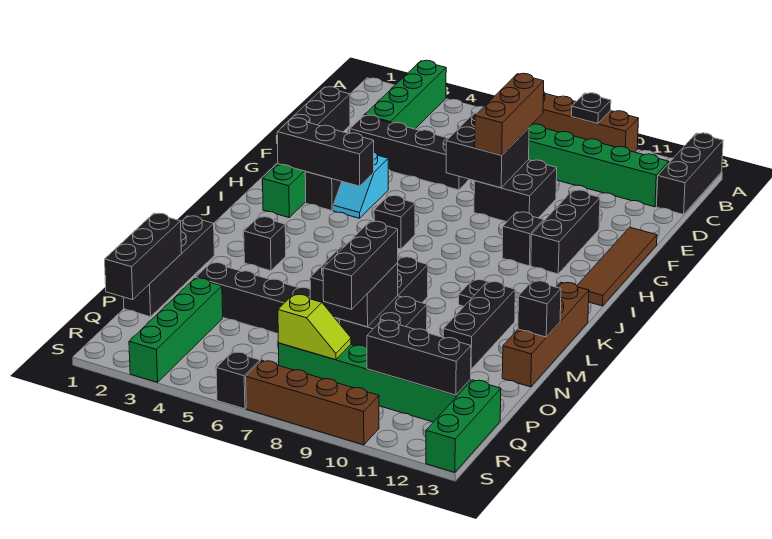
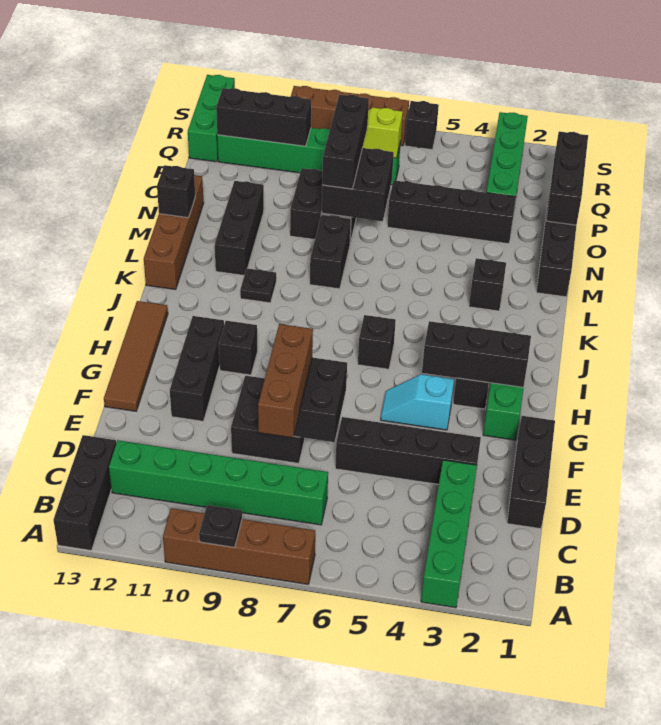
cyan slope G4:H4 level 1 top G -> cyan slope G4:G5 level 1 top 4

